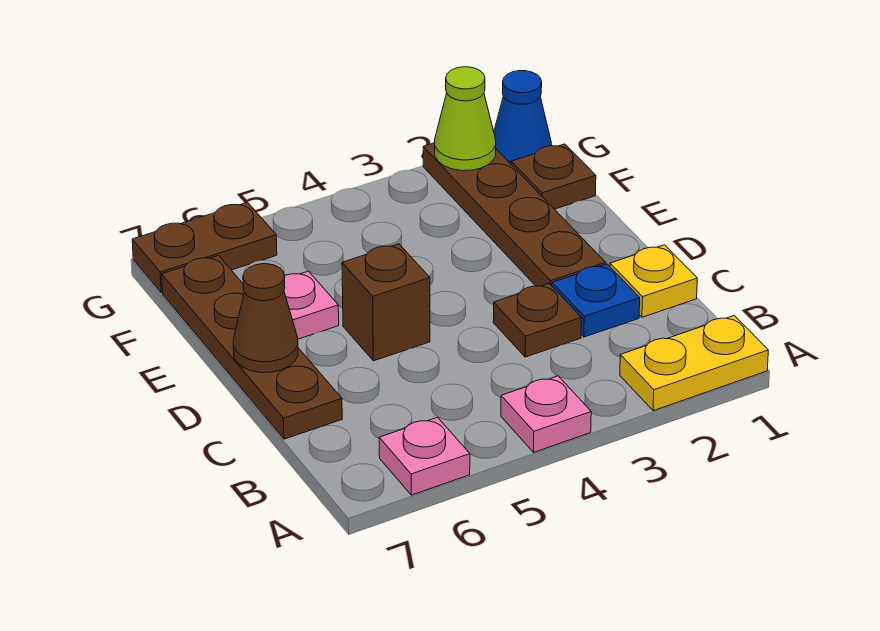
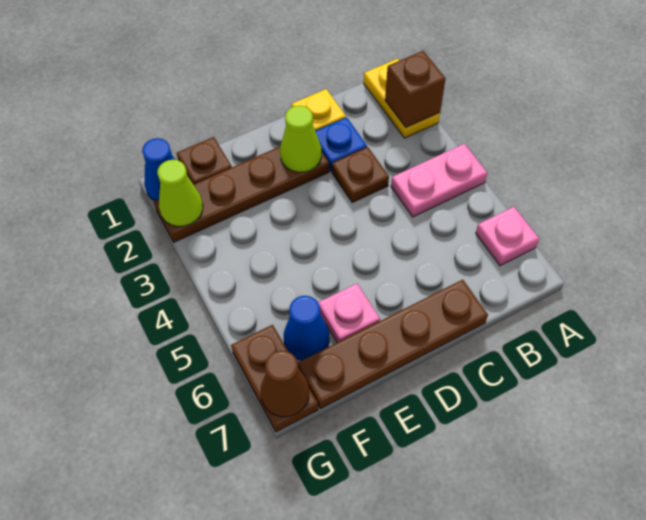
pink plate A4 level 1 -> pink plate A4:B4 level 1
none -> lime cone D2 level 2
brown brick D5 level 1 -> brown brick A2 level 2
brown cone D7 level 2 -> brown cone G7 level 2
none -> blue cone F6 level 1

